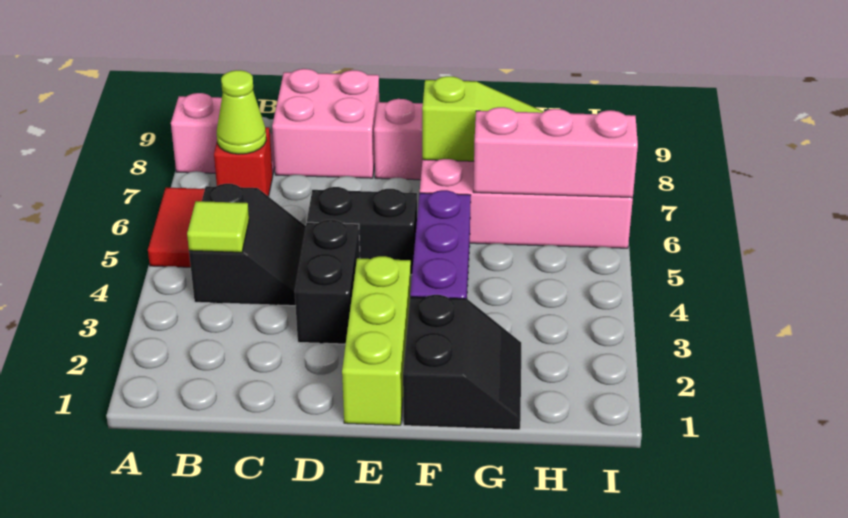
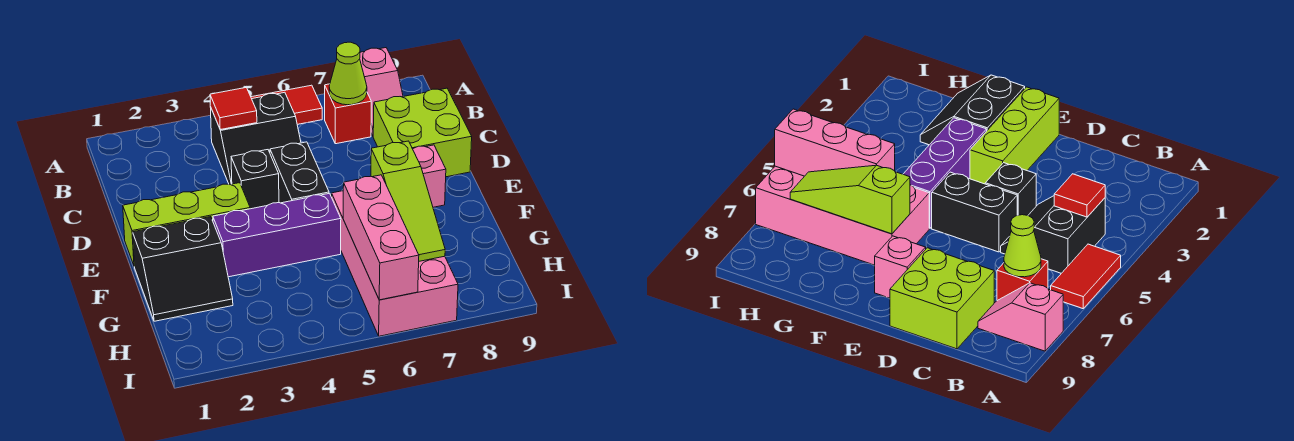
lime tile B4 level 2 -> red tile B4 level 2
pink brick C8:D9 level 1 -> lime brick C8:D9 level 1
black brick D3:D4 level 1 -> black brick D4 level 1

